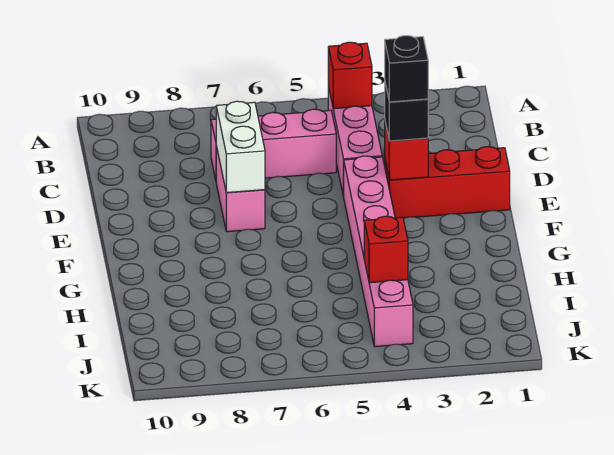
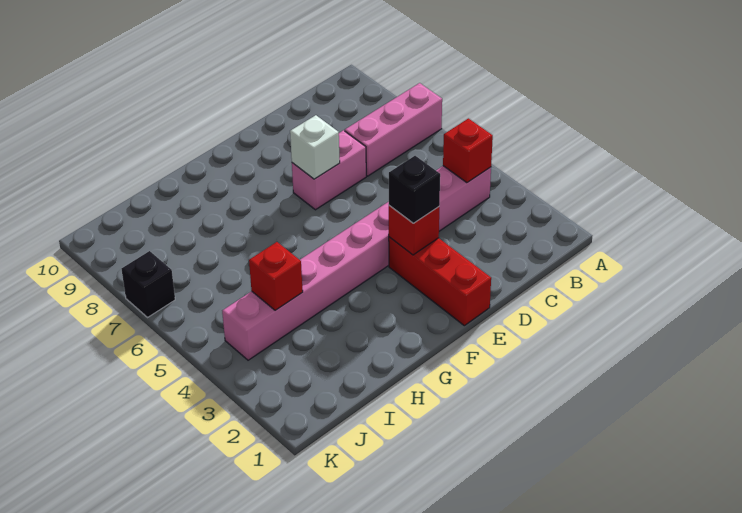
pink brick C5:C7 level 1 -> pink brick A7:C7 level 1
white brick D7:E7 level 2 -> white brick E7 level 2
black brick E3 level 4 -> black brick K7 level 1

